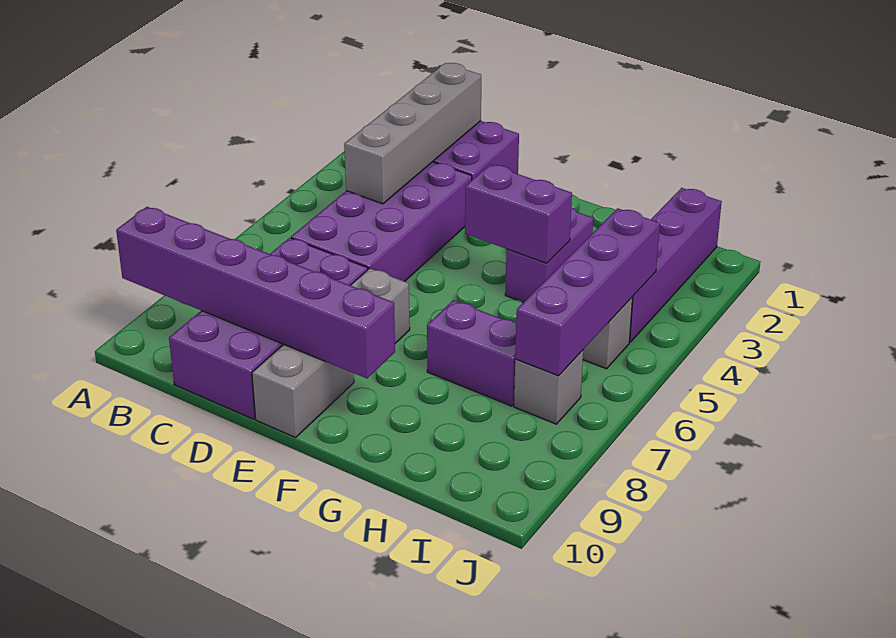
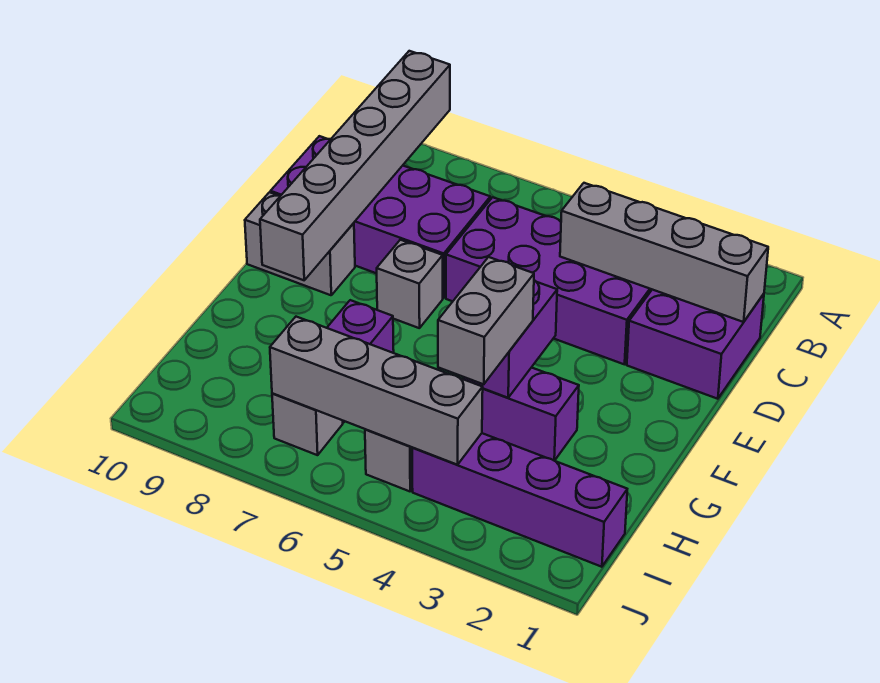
purple brick A9:F9 level 2 -> grey brick A9:F9 level 2
none -> grey brick G4:H4 level 3
purple brick I4:I7 level 2 -> grey brick I4:I7 level 2

